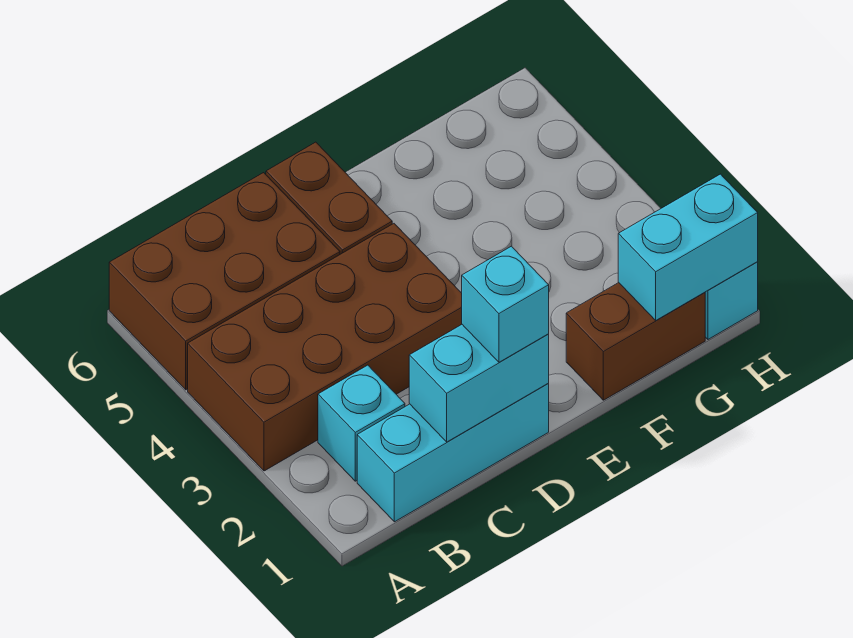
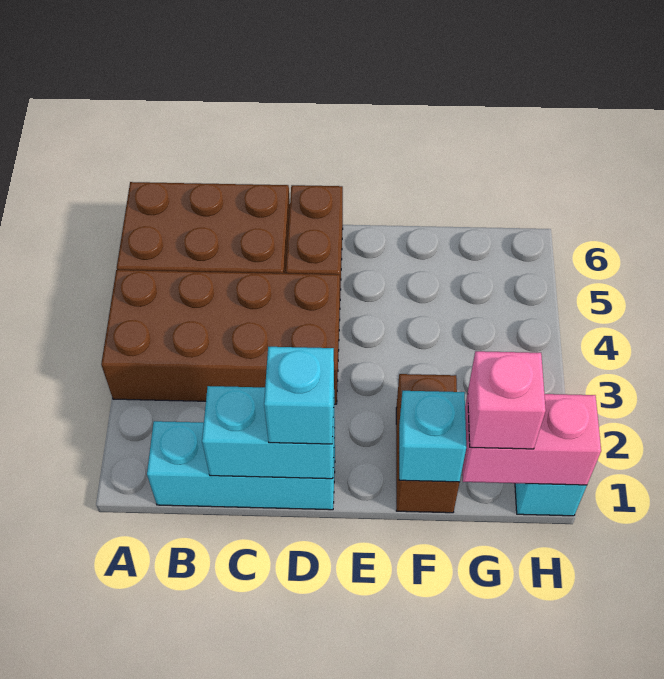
cyan brick B2 level 1 -> cyan brick F1 level 2
brown brick F1:G1 level 1 -> brown brick F1:F2 level 1
cyan brick G1:H1 level 2 -> pink brick G1:H1 level 2
none -> pink brick G1 level 3

